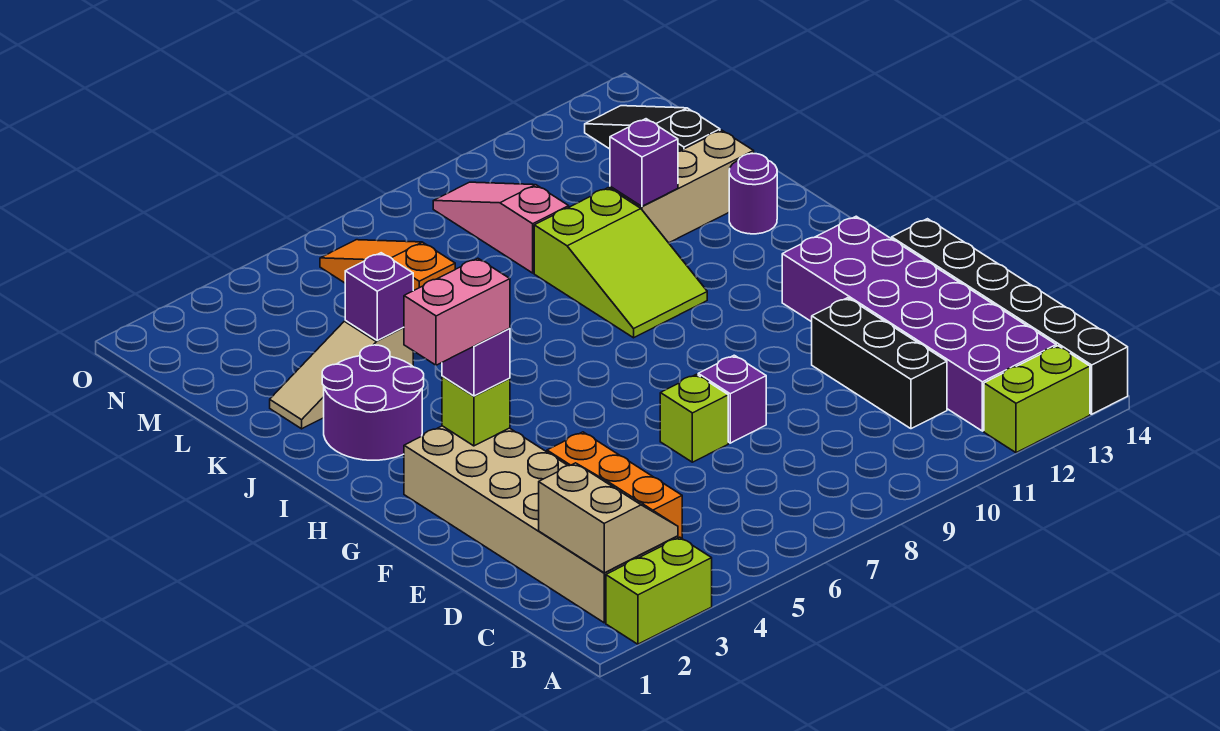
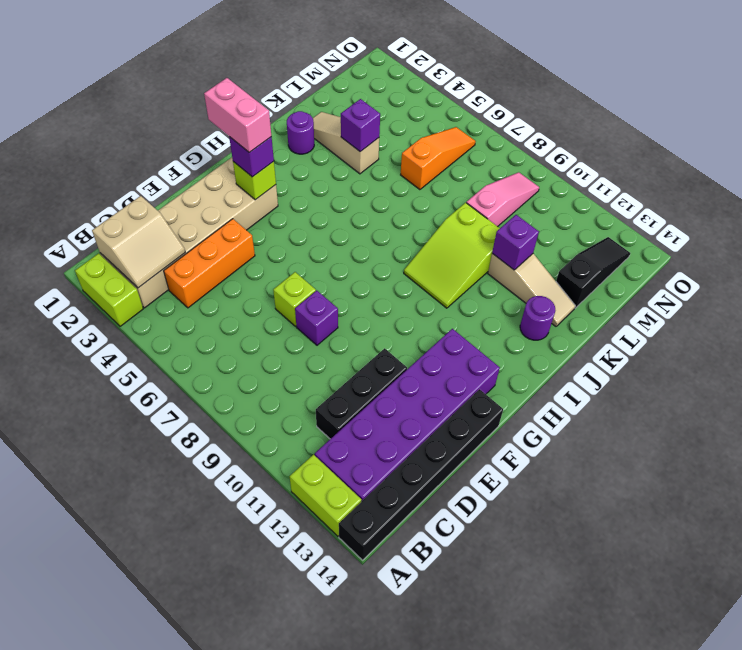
purple round brick I2:J3 level 1 -> purple round brick J2 level 1
tan brick K11:K13 level 1 -> tan slope K11:K13 level 1 top 11

